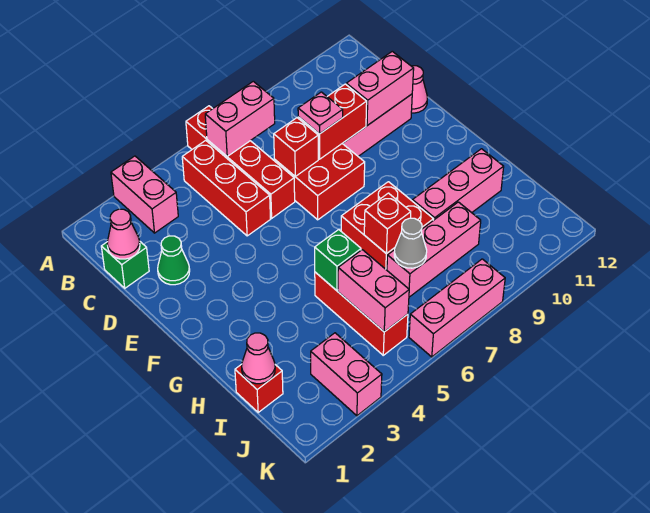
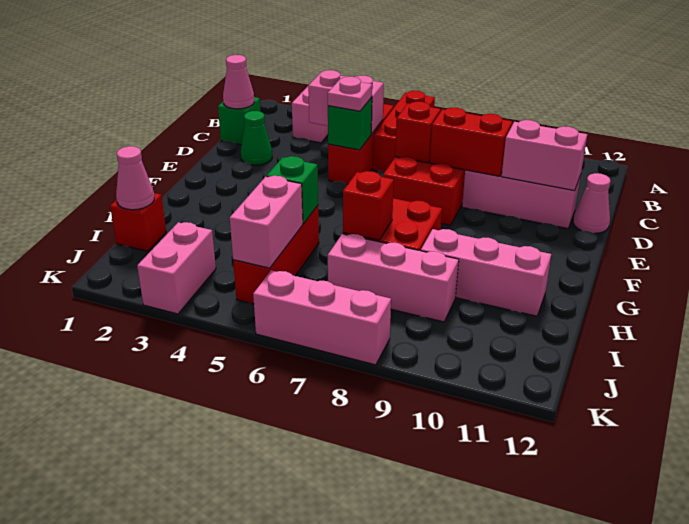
red brick A6:D6 level 1 -> red brick A6:C6 level 1
pink brick B6:B7 level 2 -> pink brick C4:C5 level 2
none -> green brick D5 level 2
pink plate D8 level 3 -> pink plate D5 level 3
grey cone I7 level 2 -> none

